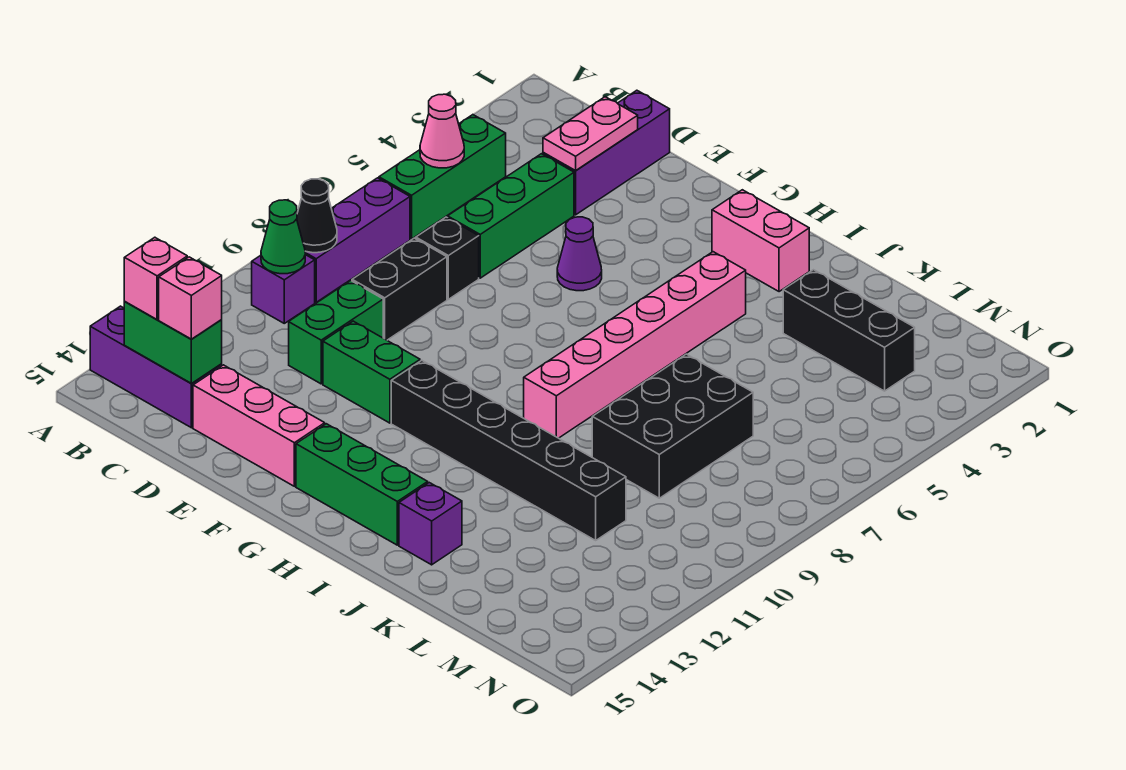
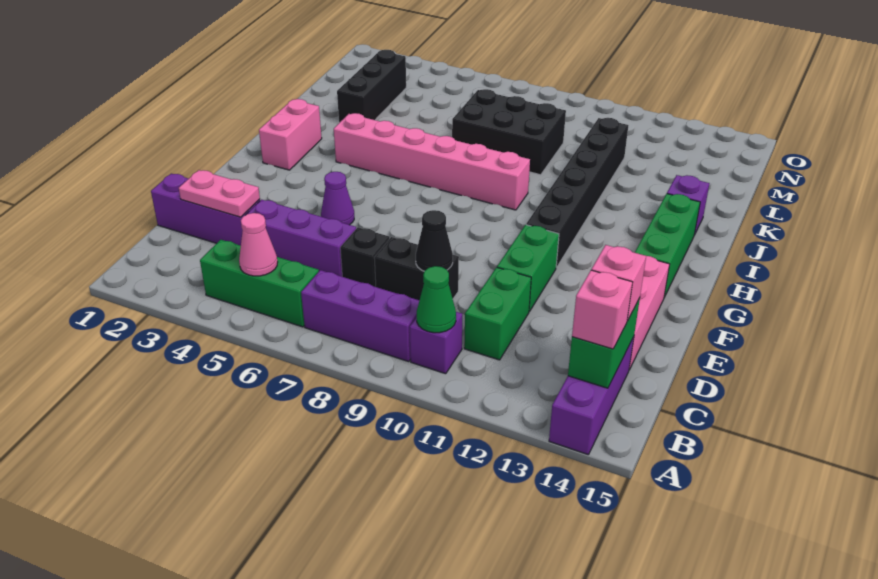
black cone B9 level 2 -> black cone D9 level 2
green brick D4:D6 level 1 -> purple brick D4:D6 level 1
green brick D10:D11 level 1 -> green brick C11:D11 level 1

